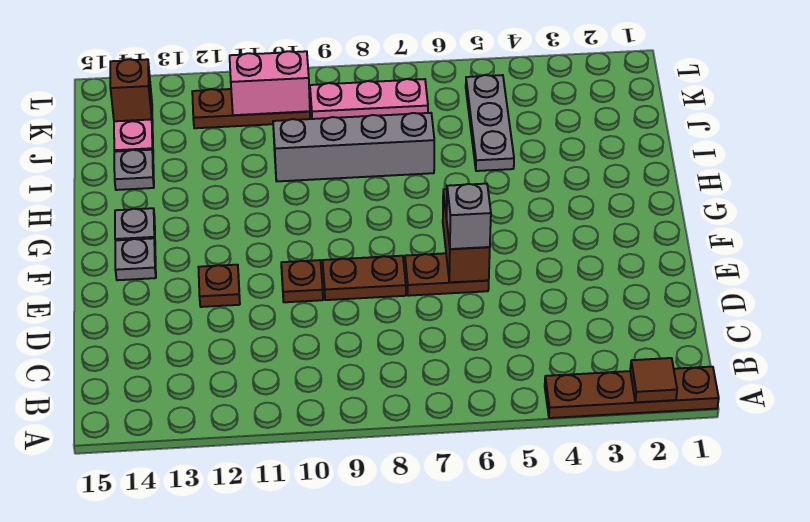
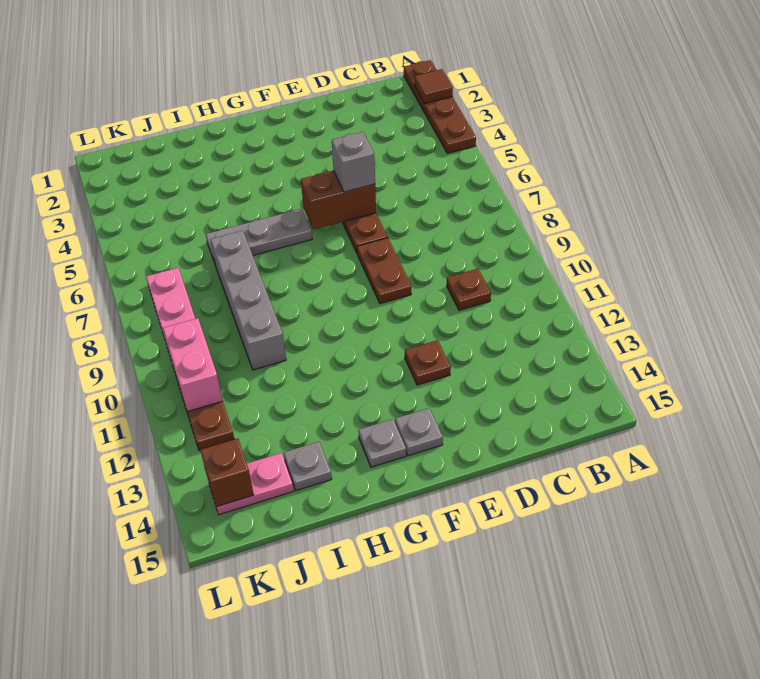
brown plate E10 level 1 -> brown plate C10 level 1
grey plate I5:K5 level 1 -> grey plate G6:I6 level 1

